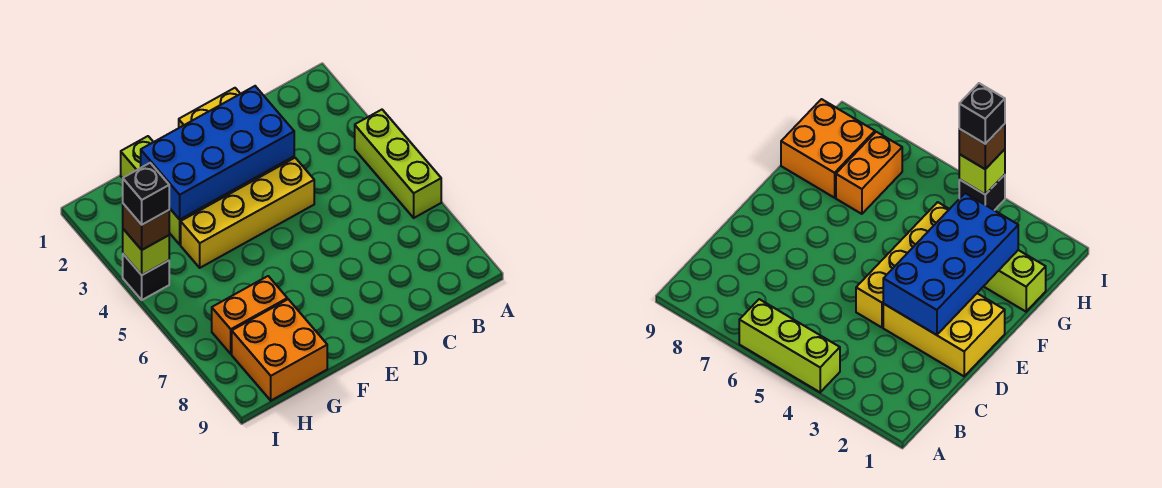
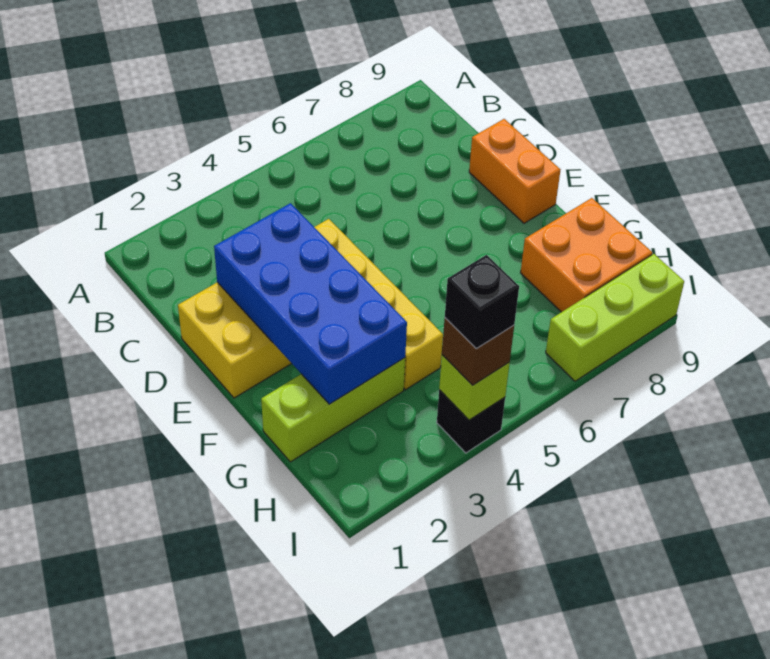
lime brick A4:A6 level 1 -> lime brick I7:I9 level 1
orange brick G7:H7 level 1 -> orange brick D9:E9 level 1

